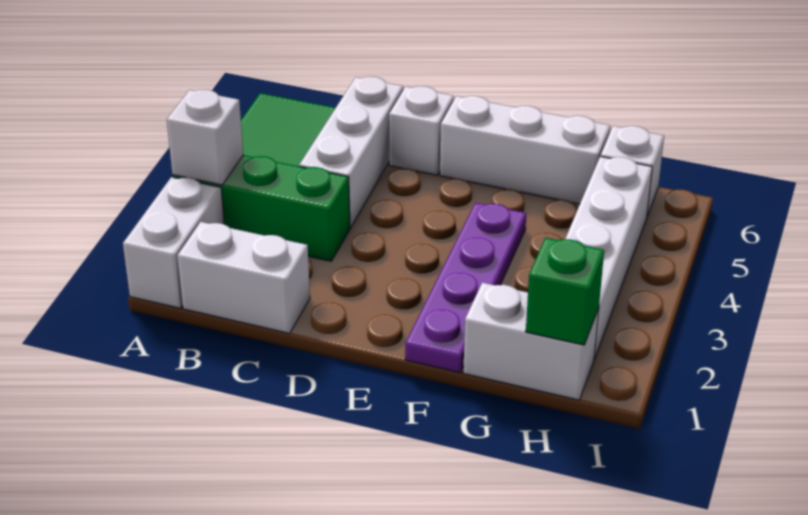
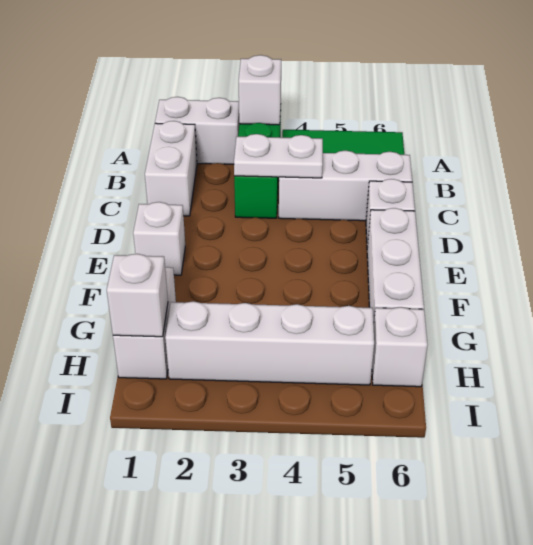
none -> white plate C3:C4 level 2
none -> white brick E1 level 1
purple plate F1:F4 level 1 -> none
green brick H1 level 2 -> white brick H1 level 2

